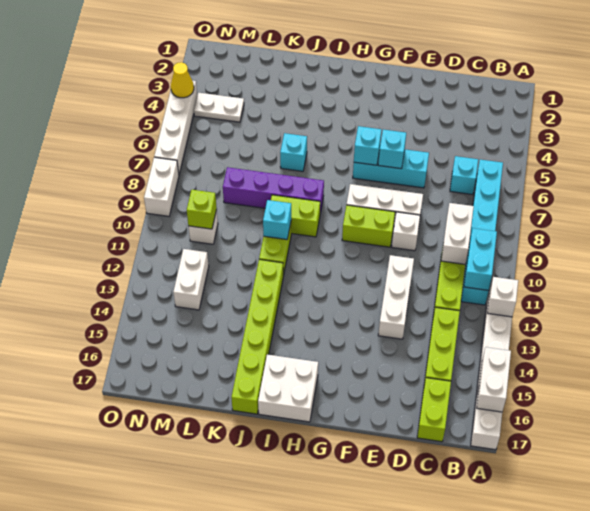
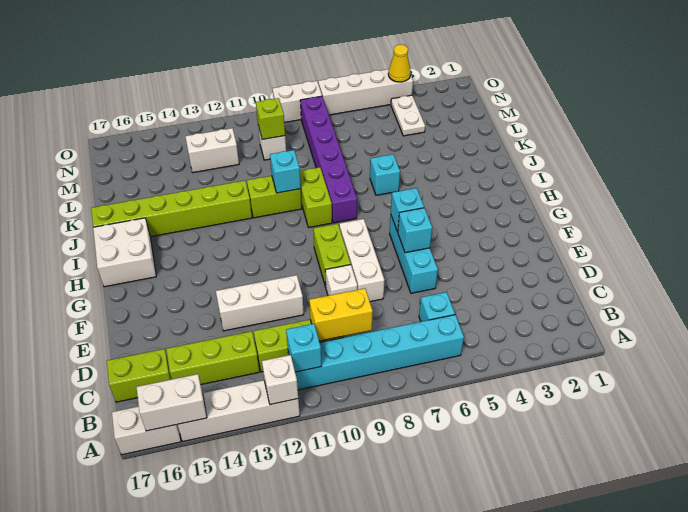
cyan brick B10:B11 level 2 -> cyan brick B11 level 2
white brick C9:C10 level 2 -> yellow brick C9:C10 level 2
purple brick I8:L8 level 1 -> purple brick I8:N8 level 1

